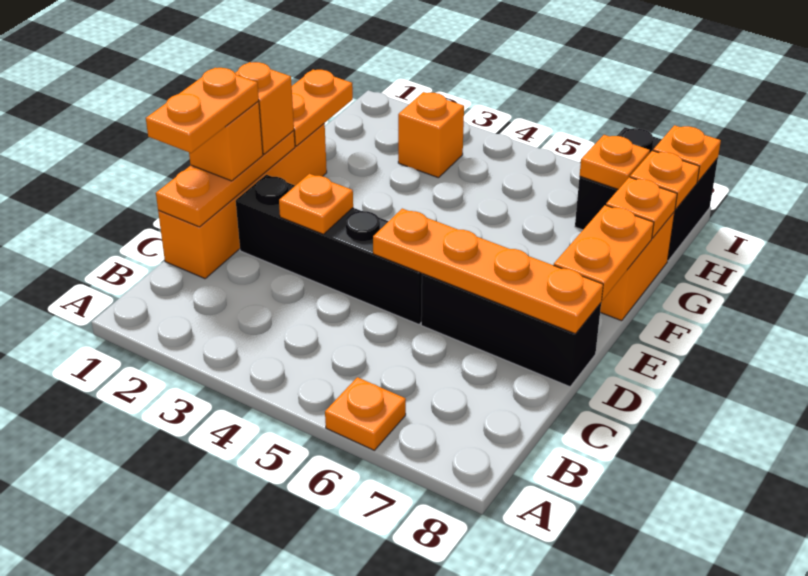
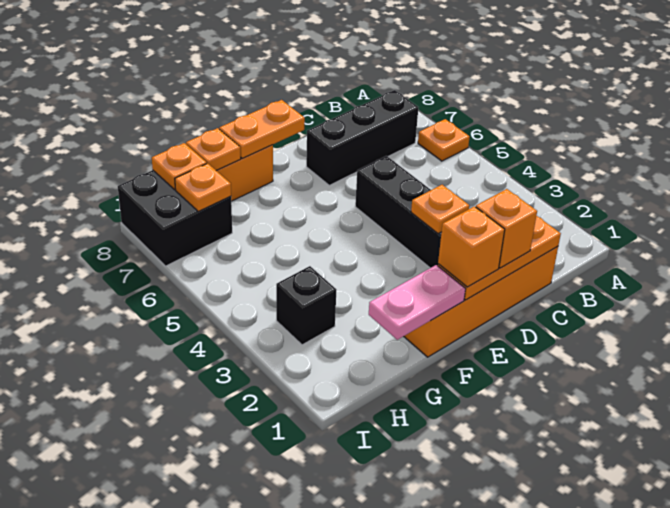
orange plate C1:D1 level 4 -> none
orange plate D5:D8 level 2 -> none
black brick D6:D8 level 1 -> black brick B7:D7 level 1
orange plate F1:G1 level 2 -> pink plate F1:G1 level 2
orange brick H3 level 1 -> black brick H3 level 1
orange plate I8 level 2 -> none

